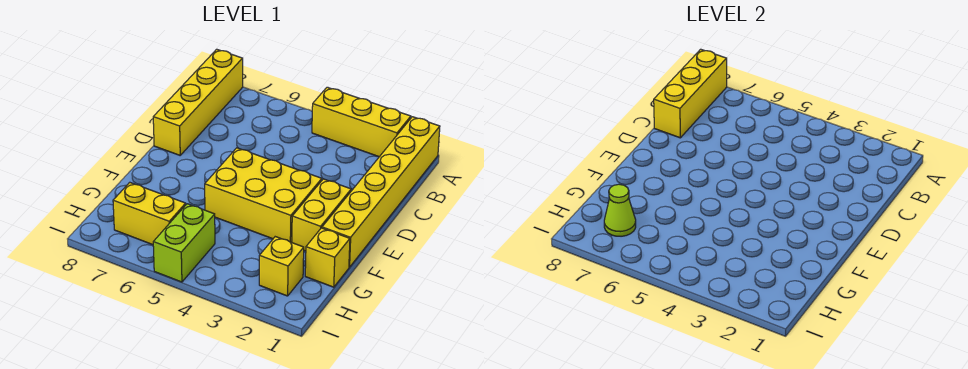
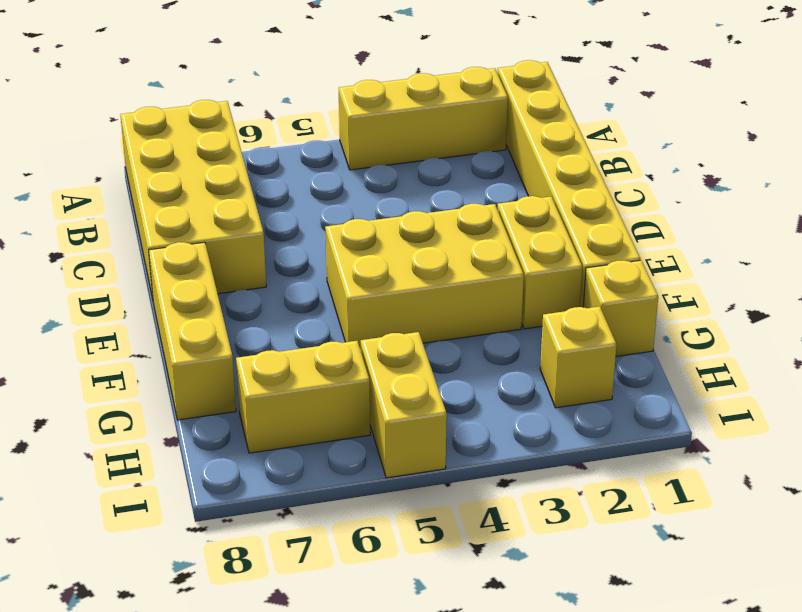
yellow brick A8:D8 level 1 -> yellow brick A7:D8 level 1
yellow brick A8:C8 level 2 -> yellow brick E8:G8 level 1
lime brick H5:I5 level 1 -> yellow brick H5:I5 level 1
lime cone H7 level 2 -> none

